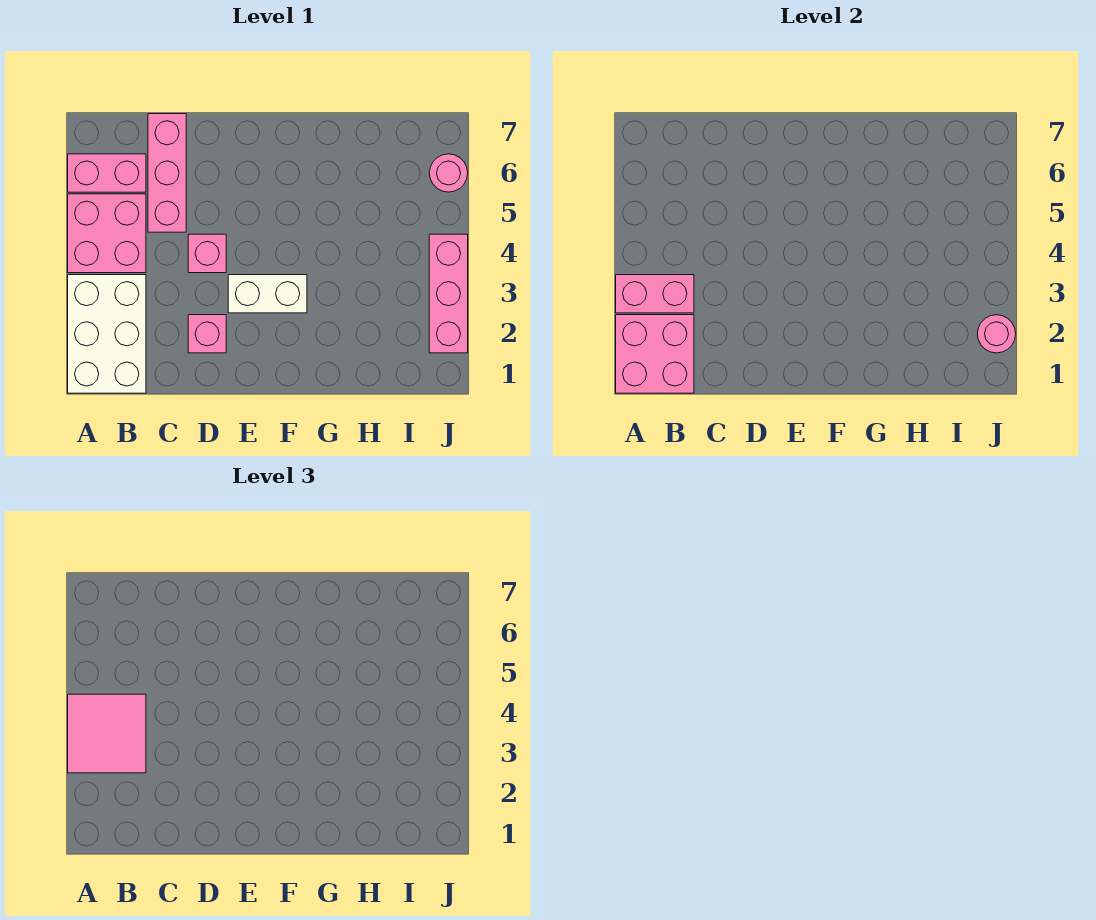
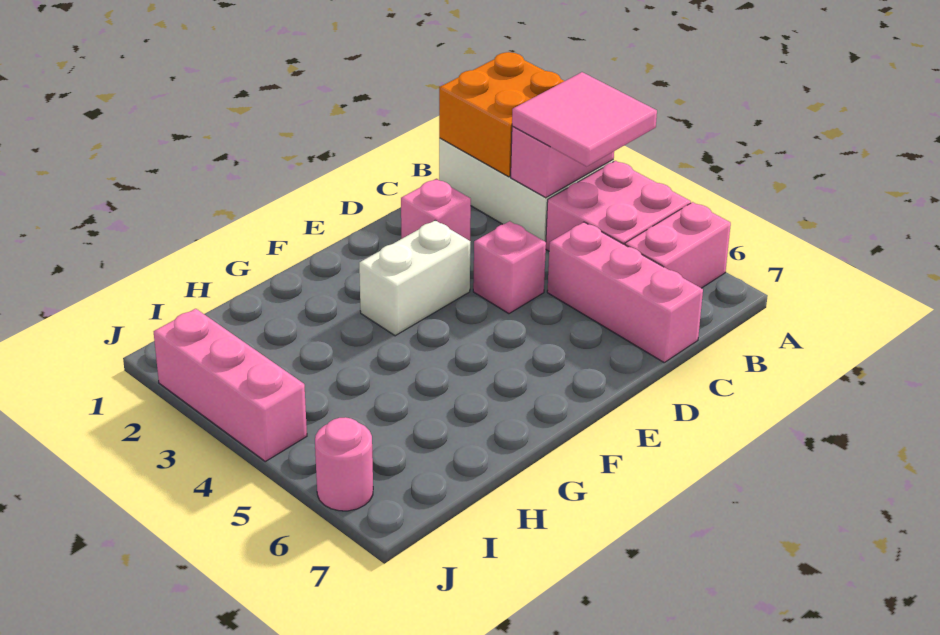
pink brick A1:B2 level 2 -> orange brick A1:B2 level 2
pink round brick J2 level 2 -> none

